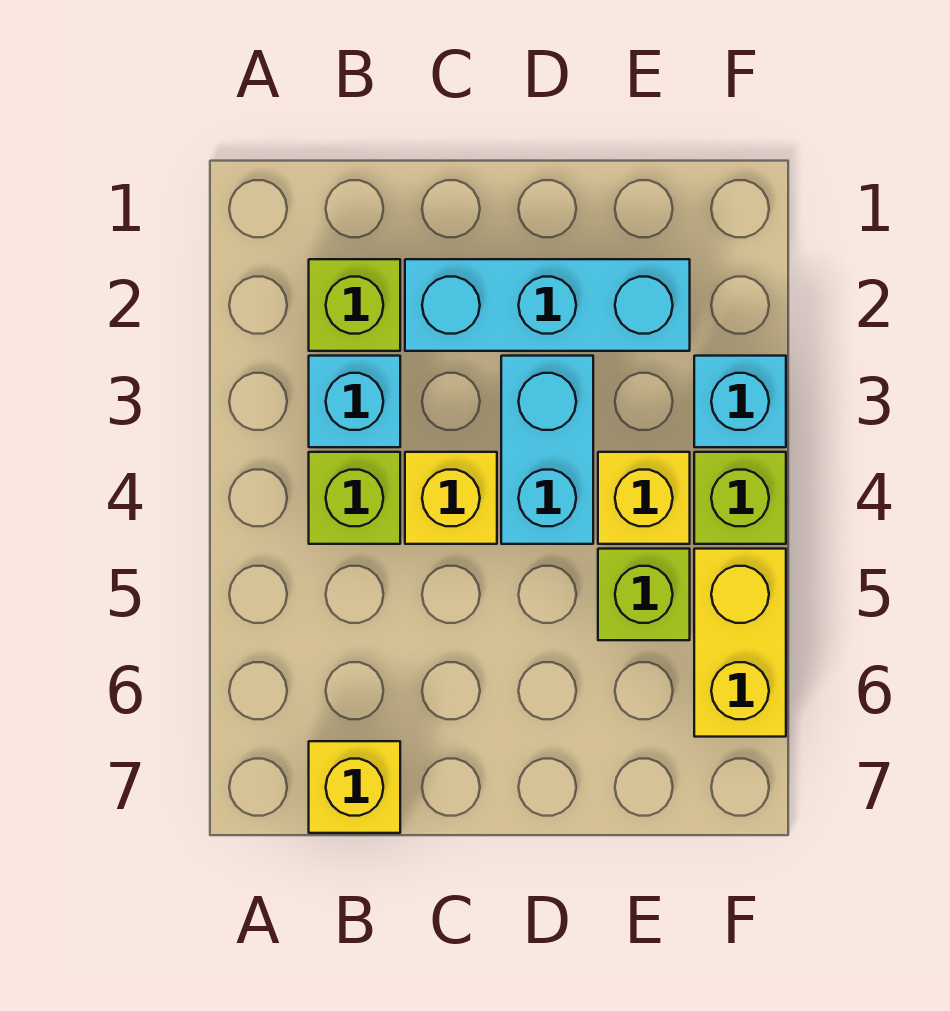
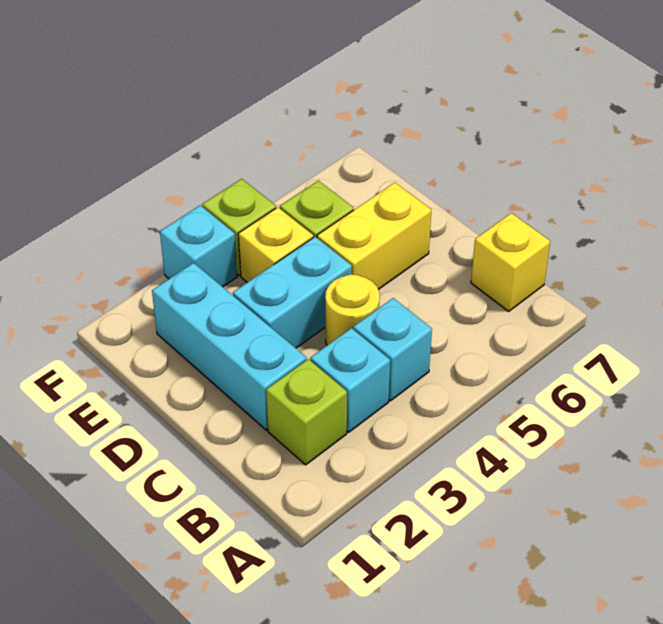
lime brick B4 level 1 -> cyan brick B4 level 1
yellow brick C4 level 1 -> yellow round brick C4 level 1
yellow brick F5:F6 level 1 -> yellow brick D5:D6 level 1

